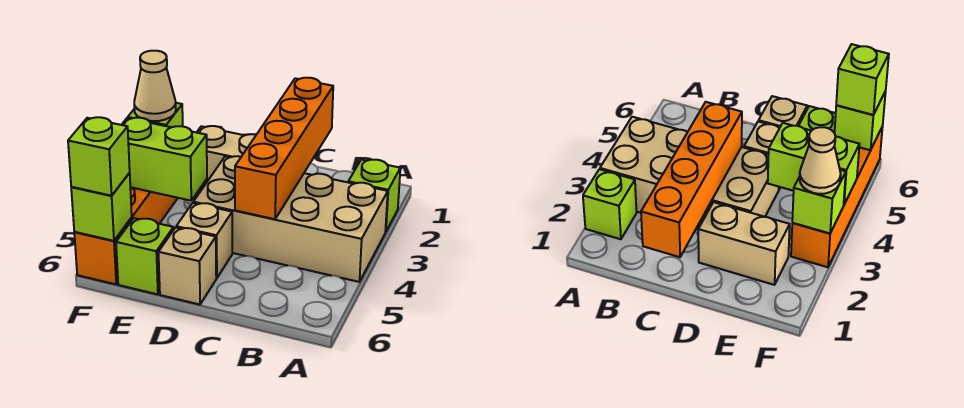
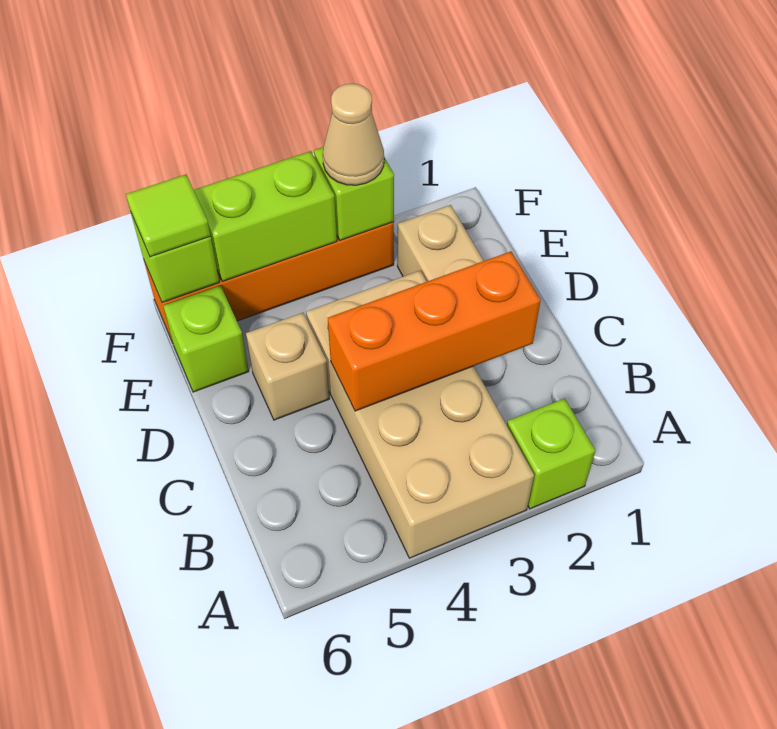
orange brick C1:C4 level 2 -> orange brick C2:C4 level 2
tan brick D6 level 1 -> none
lime brick E4:F4 level 2 -> lime brick F4:F5 level 2
lime brick F6 level 3 -> lime tile F6 level 3

